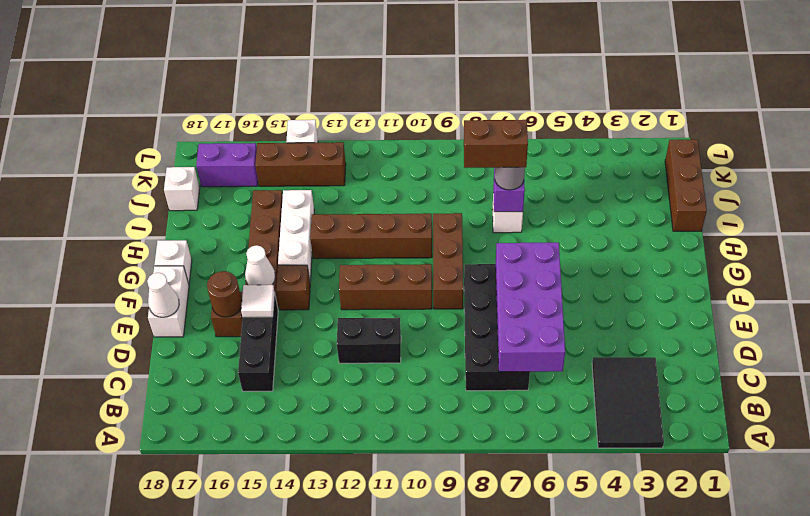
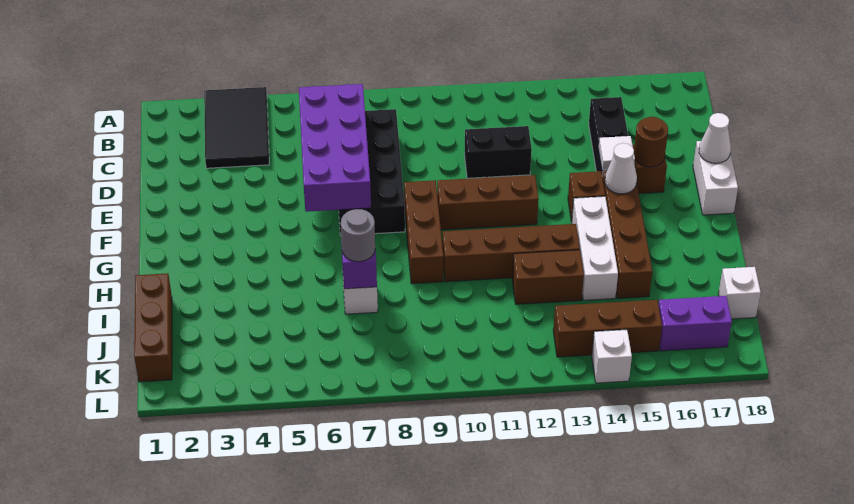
white brick G18 level 1 -> none
brown brick I7:I8 level 4 -> brown brick I12:I13 level 1

